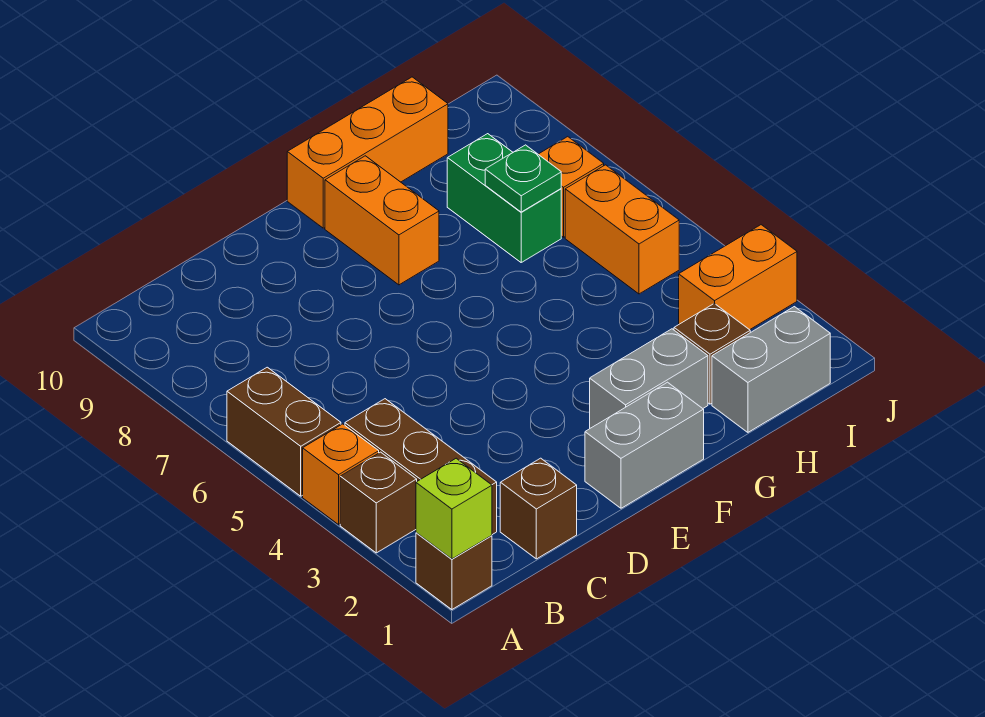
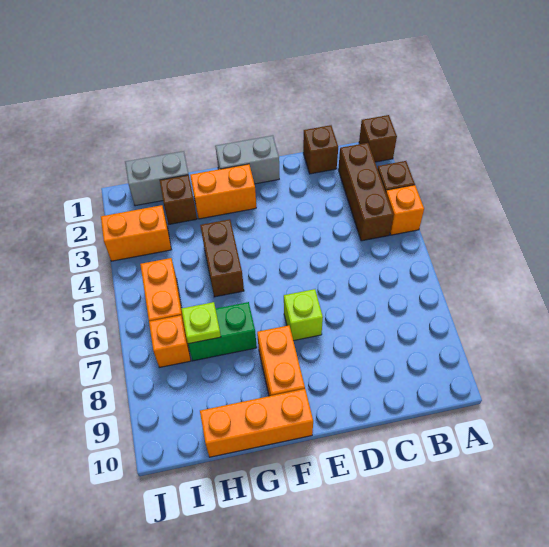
lime brick A1 level 2 -> lime brick E7 level 1
brown brick A5:A6 level 1 -> brown brick G4:G5 level 1
grey brick F2:G2 level 1 -> orange brick F2:G2 level 1
green brick H7:H8 level 1 -> green brick G7:H7 level 1
green plate H7 level 2 -> lime plate H7 level 2

